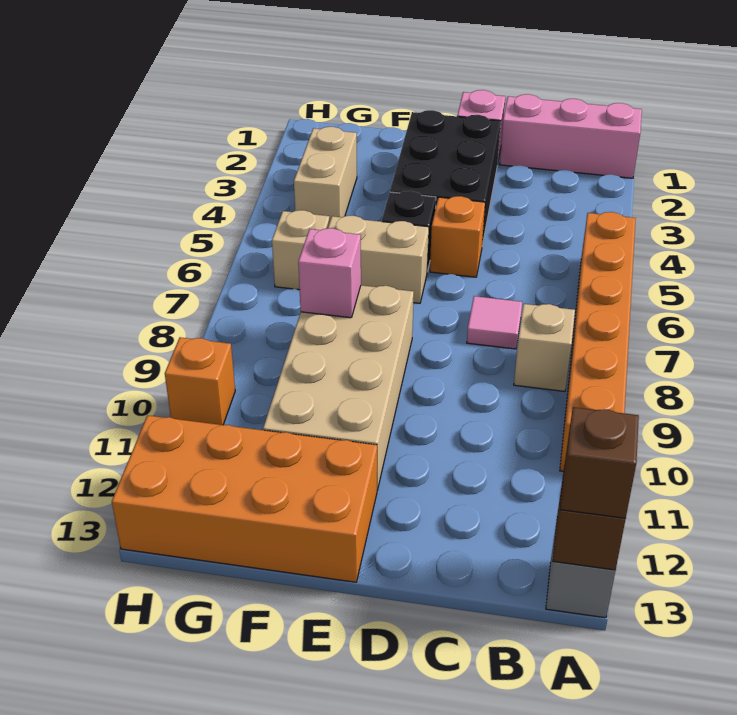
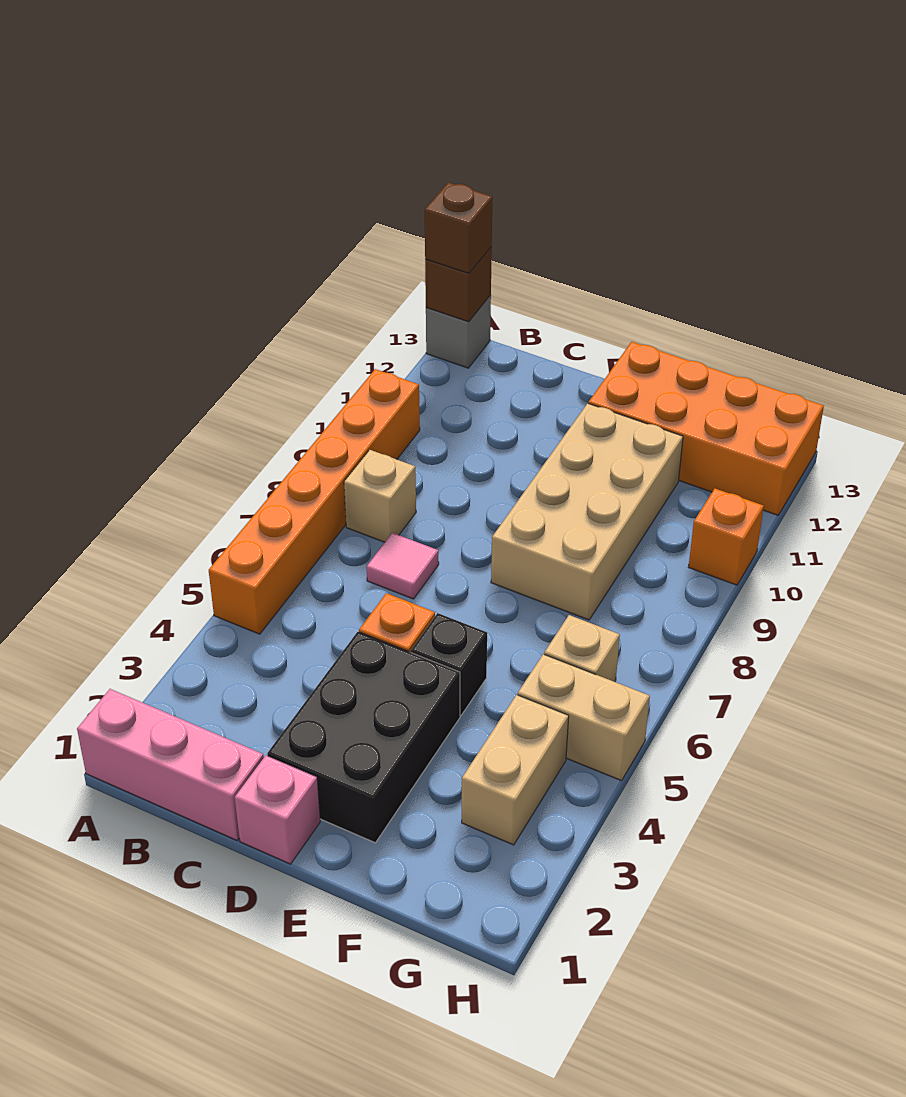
tan brick E6:F6 level 1 -> tan brick G5:H5 level 1
pink brick F8 level 2 -> none

